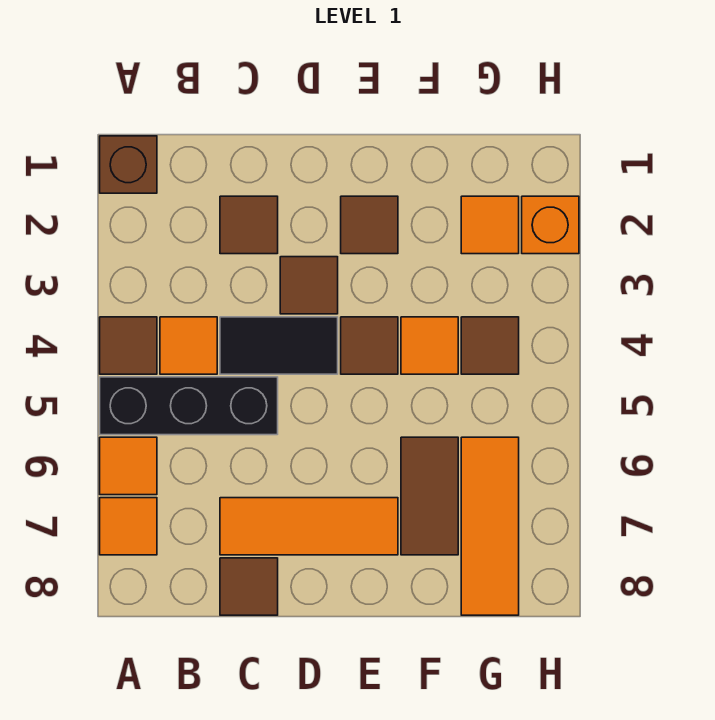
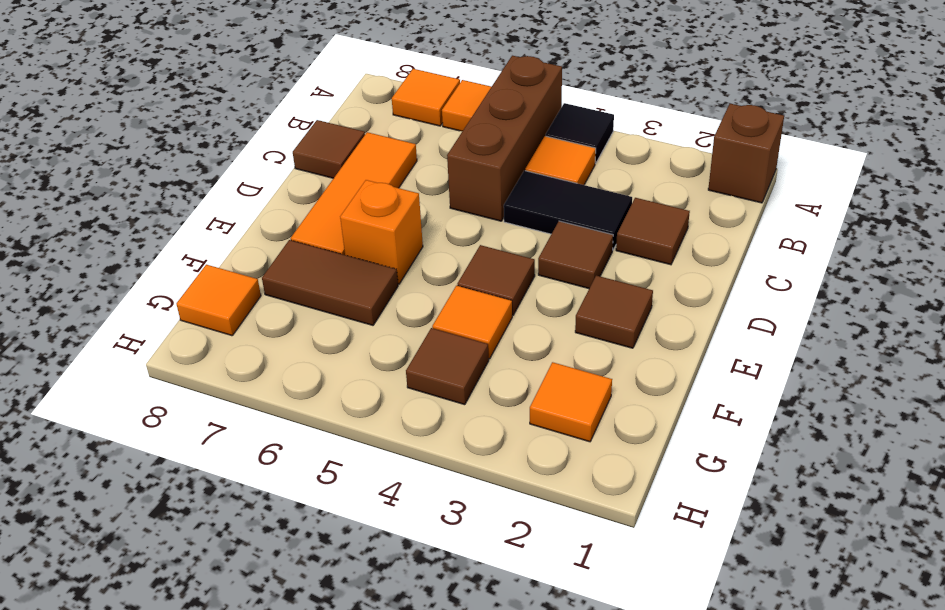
brown tile A4 level 1 -> black tile A4 level 1
black brick A5:C5 level 1 -> brown brick A5:C5 level 1
black tile C4:D4 level 1 -> black tile C3:C4 level 1
orange tile G6:G8 level 1 -> orange tile G8 level 1
orange brick H2 level 1 -> orange brick E6 level 1

